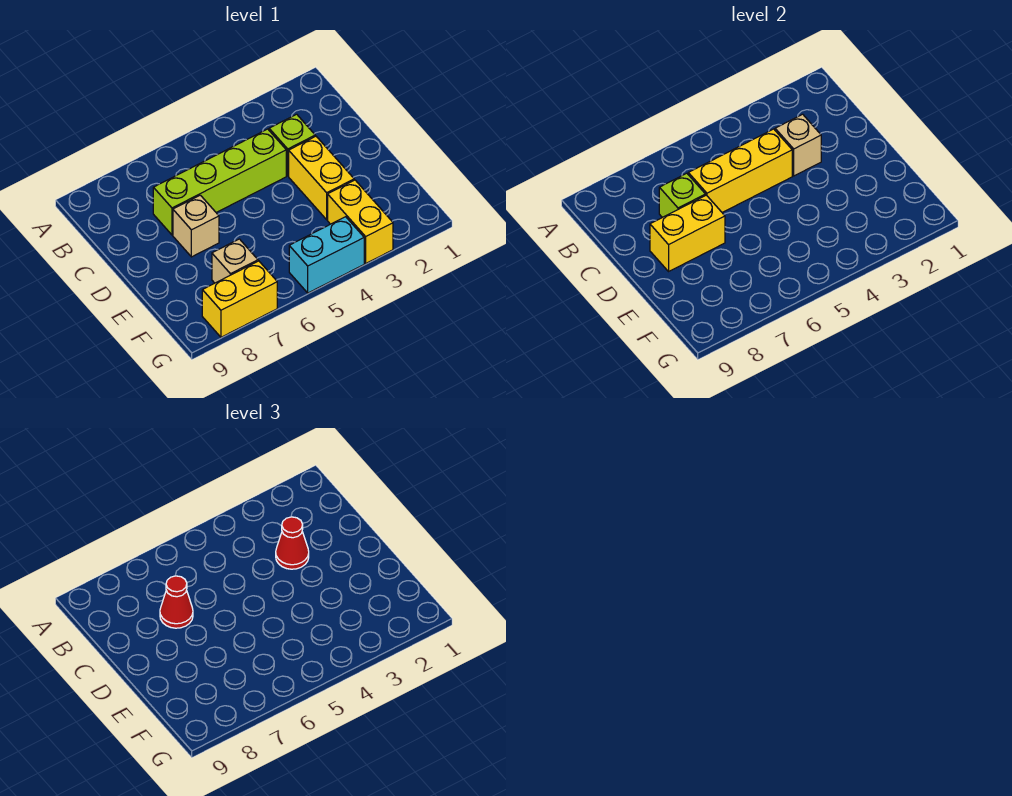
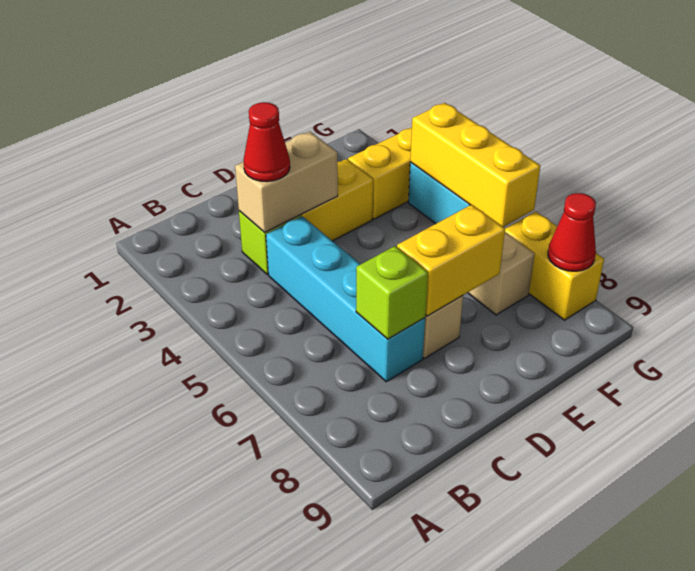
tan brick C3 level 2 -> tan brick C3:D3 level 2
lime brick C4:C7 level 1 -> cyan brick C4:C7 level 1
yellow brick C4:C6 level 2 -> yellow brick G4:G6 level 2
red cone C7 level 3 -> red cone G8 level 2
yellow brick D7:D8 level 2 -> yellow brick D7:E7 level 2

